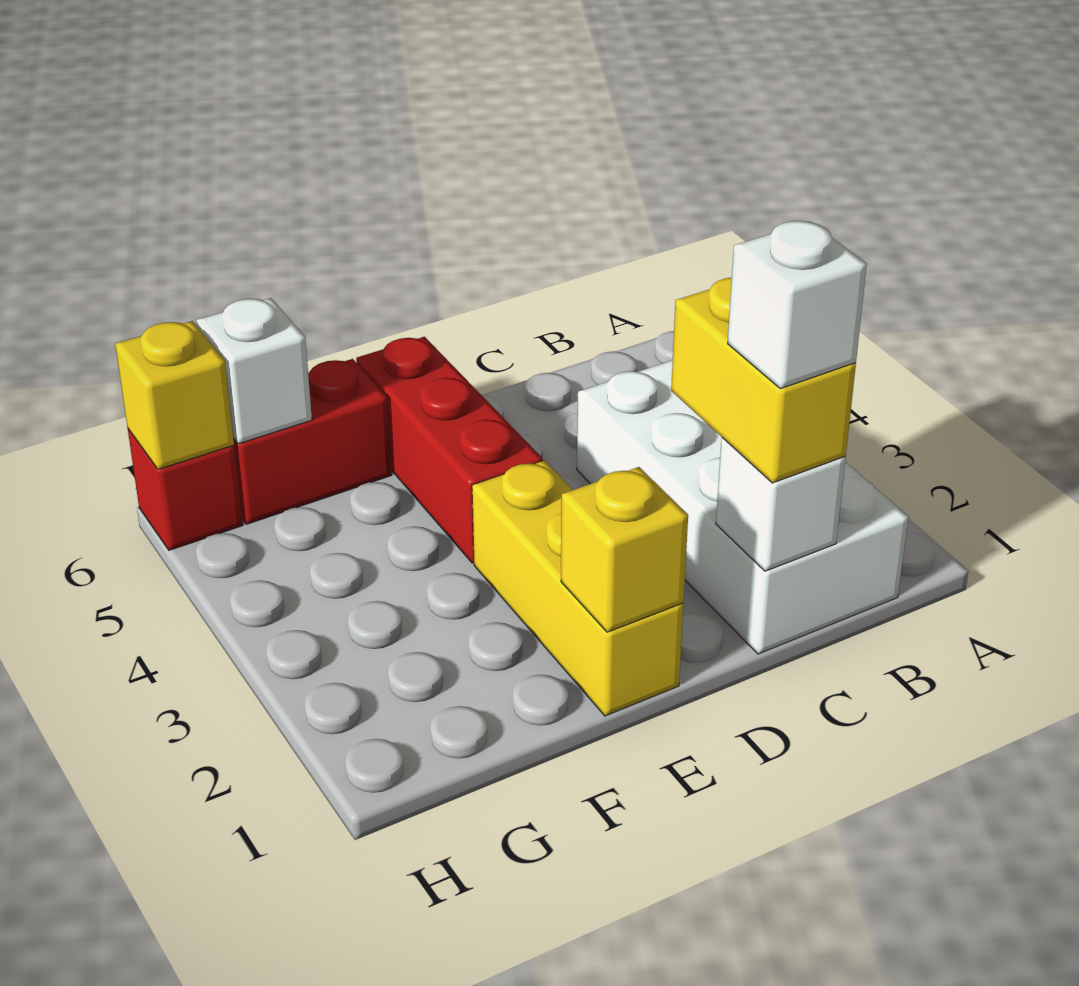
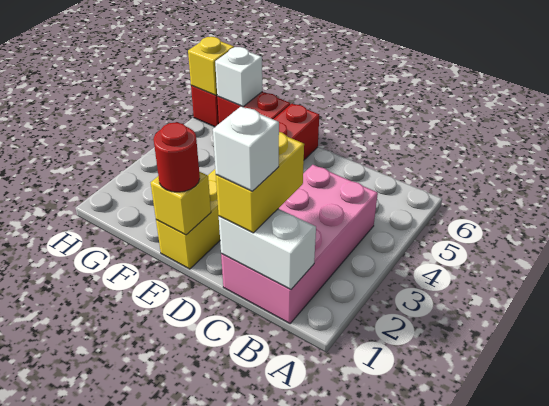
white brick B1:C4 level 1 -> pink brick B1:C4 level 1
white brick C1 level 2 -> white brick B1:C1 level 2
none -> red round brick E1 level 3

